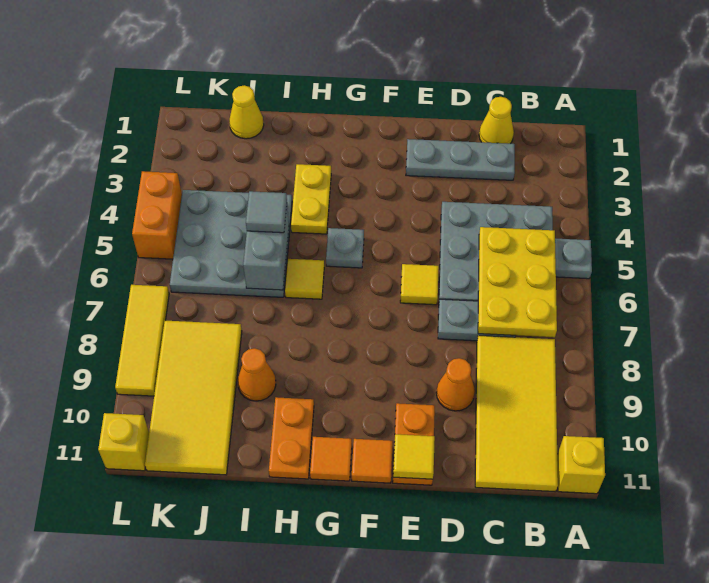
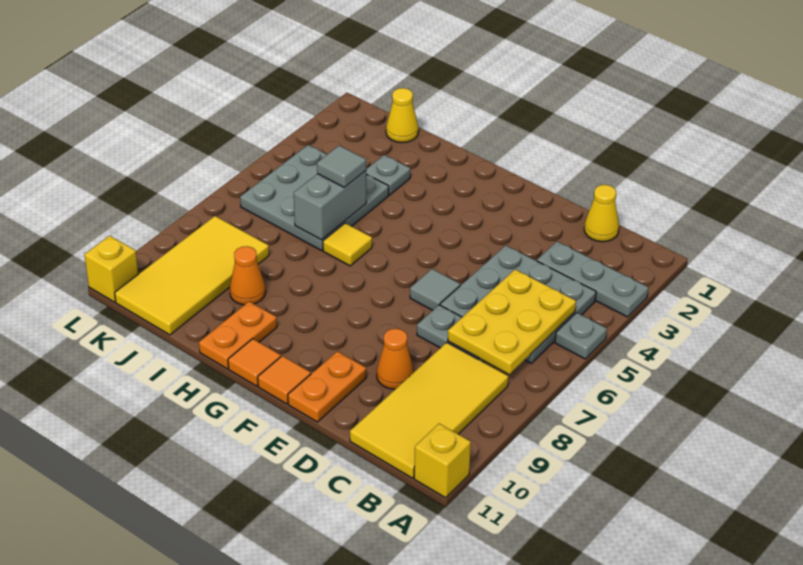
grey plate C2:E2 level 1 -> grey plate A3:C3 level 1
yellow tile E6 level 1 -> grey tile E6 level 1
yellow tile E11 level 2 -> none
grey plate G5 level 1 -> grey plate I3 level 1
yellow plate H3:H4 level 1 -> none
orange brick L4:L5 level 1 -> none
yellow tile L7:L9 level 1 -> none

